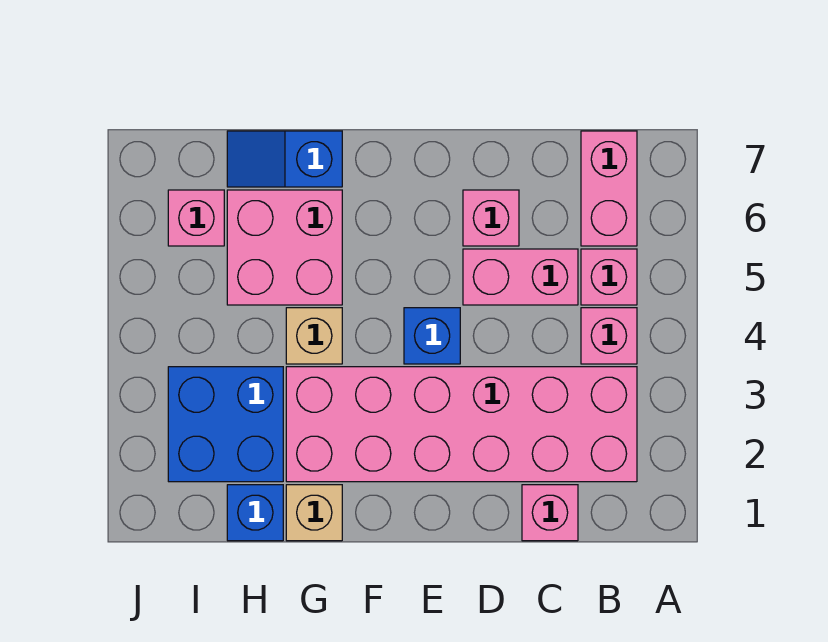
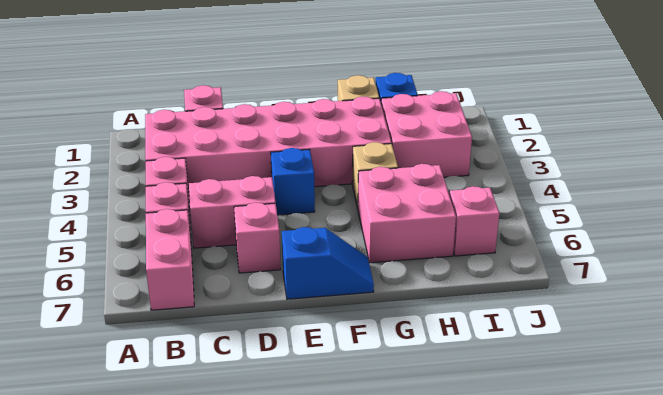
blue slope G7:H7 level 1 top G -> blue slope E7:F7 level 1 top E
blue brick H2:I3 level 1 -> pink brick H2:I3 level 1

